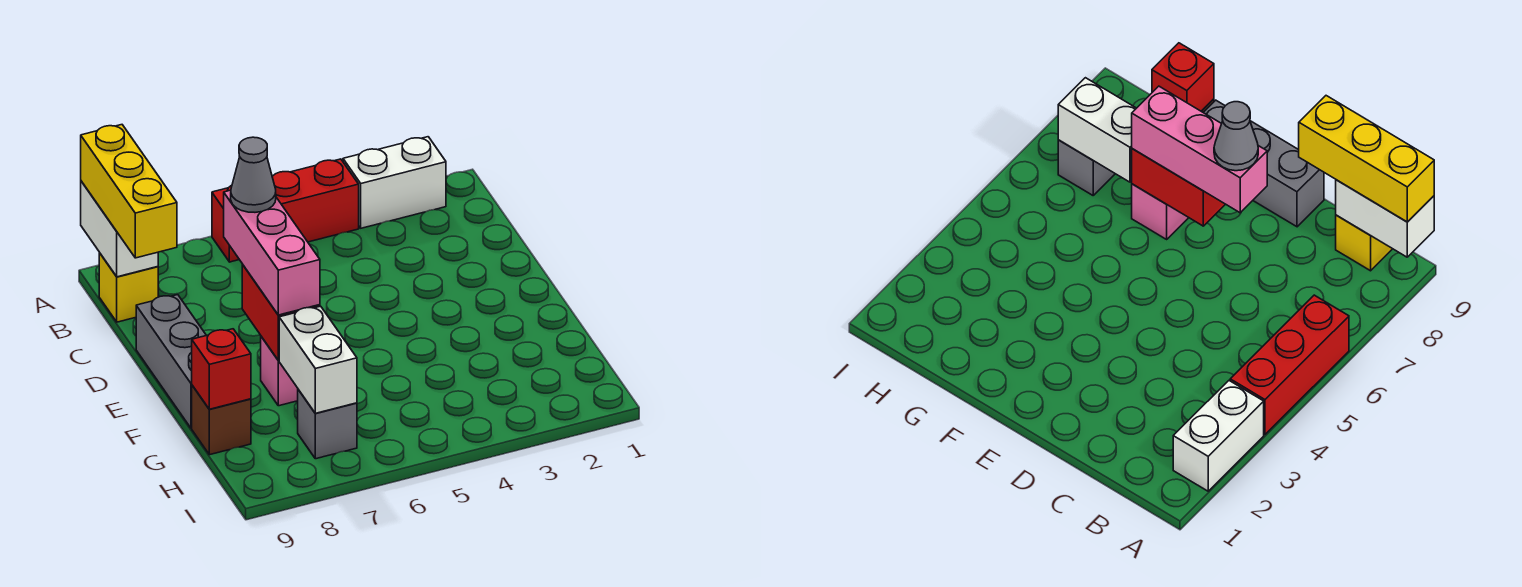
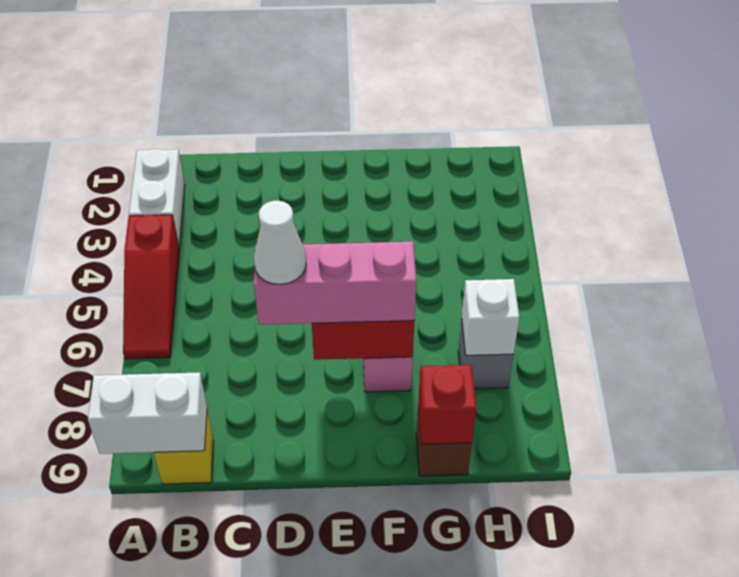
red brick A4:A6 level 1 -> red slope A4:A6 level 1 top 4
yellow brick A9:C9 level 3 -> none
grey cone D7 level 4 -> white cone D7 level 4
grey brick D9:F9 level 1 -> none
white brick G7:H7 level 2 -> white brick H7 level 2

